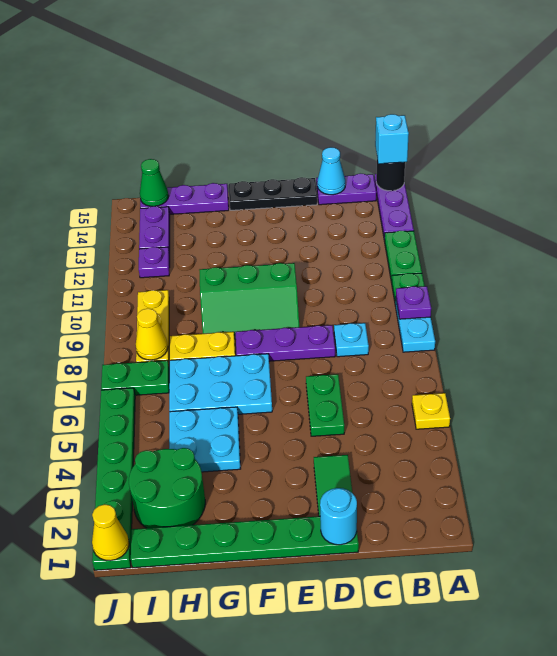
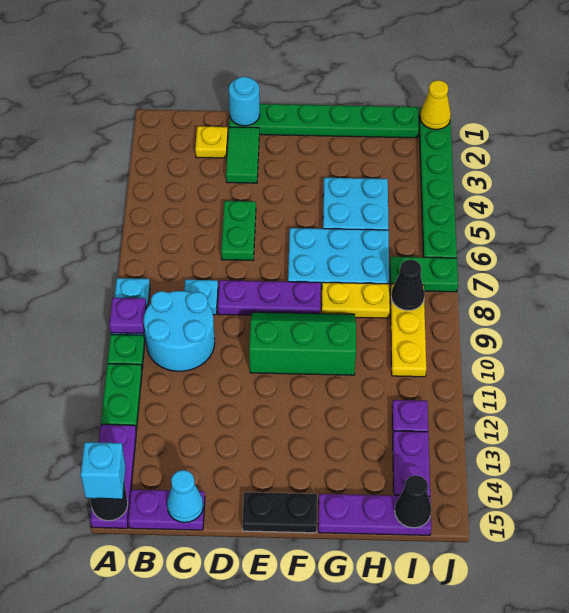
yellow plate A5 level 1 -> yellow plate C2 level 1
none -> cyan round brick B9:C10 level 1
black plate D15:F15 level 1 -> black plate E15:F15 level 1
green round brick H2:I3 level 1 -> none
yellow cone I8 level 2 -> black cone I8 level 2
green cone I15 level 2 -> black cone I15 level 2

